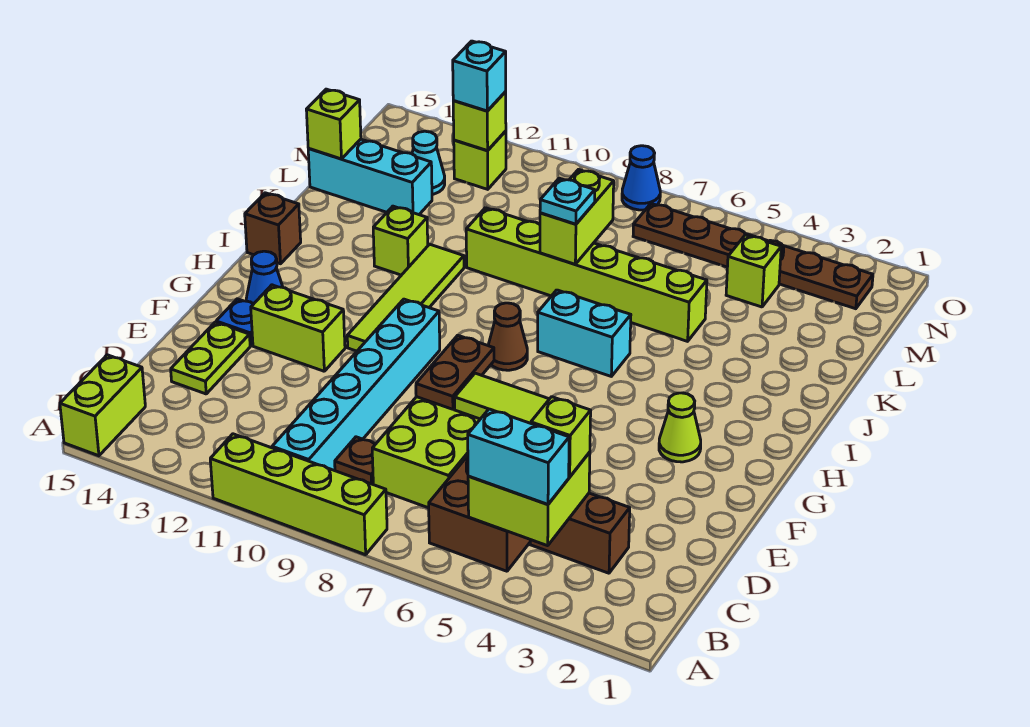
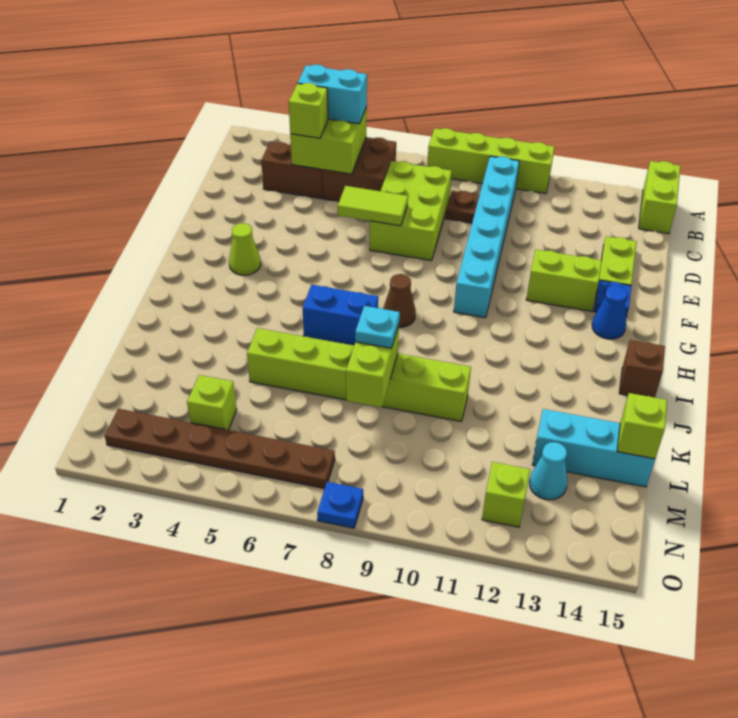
brown plate E8:F8 level 2 -> none
lime tile G11:J11 level 1 -> none
cyan brick I6:I7 level 1 -> blue brick I6:I7 level 1
lime brick J12 level 1 -> none
lime brick N12 level 2 -> none
cyan brick N12 level 3 -> none
blue cone O8 level 1 -> blue plate O8 level 1

